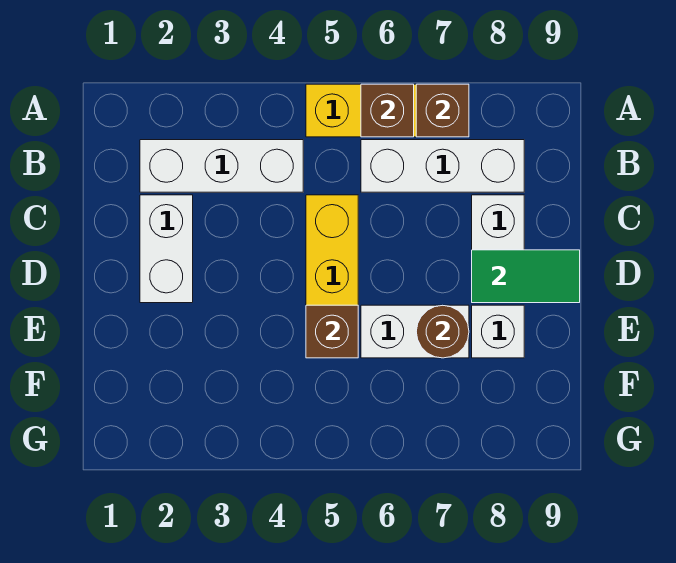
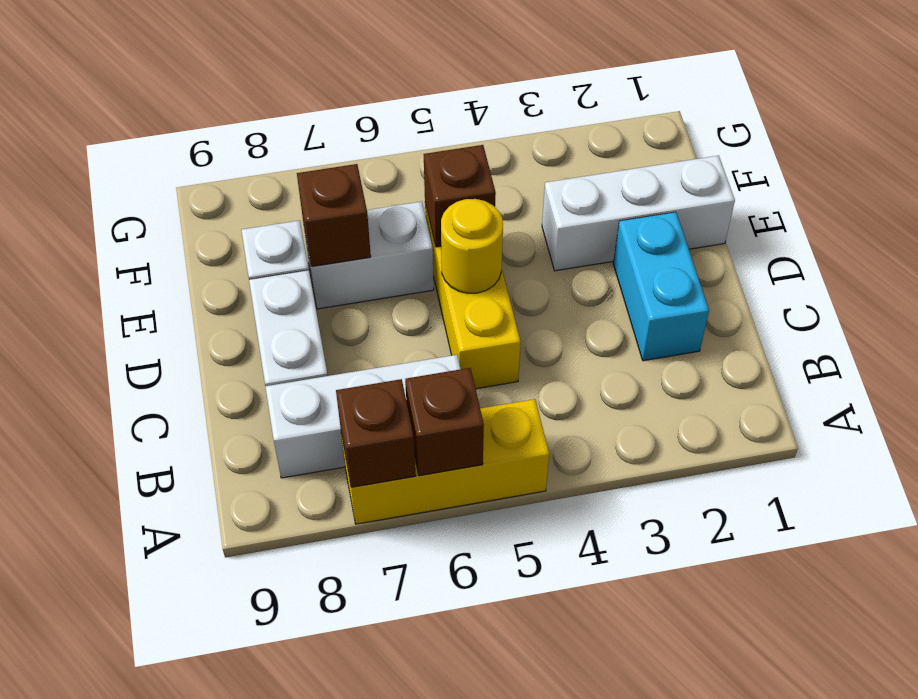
white brick B2:B4 level 1 -> white brick E1:E3 level 1
white brick C2:D2 level 1 -> cyan brick C2:D2 level 1
none -> yellow round brick D5 level 2
green tile D8:D9 level 2 -> none
brown round brick E7 level 2 -> brown brick E7 level 2

